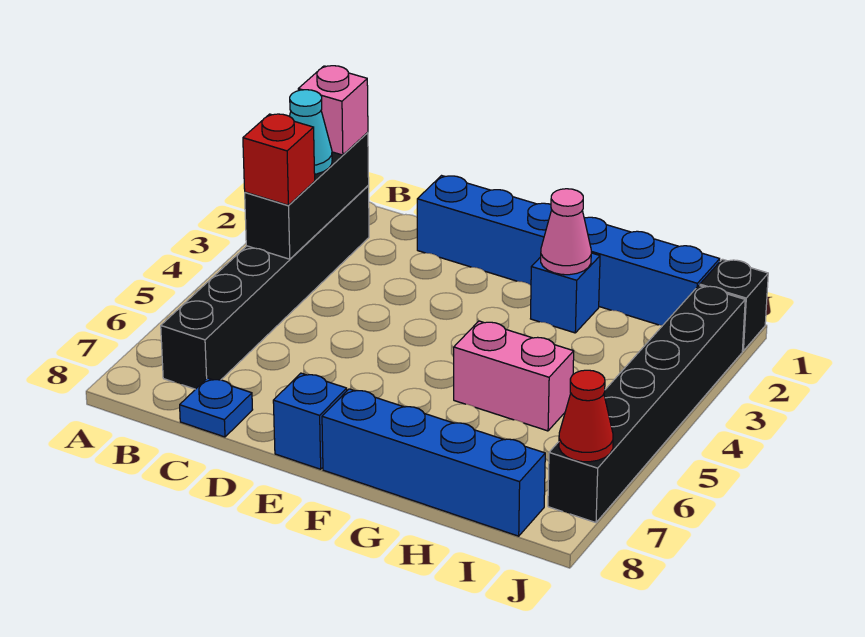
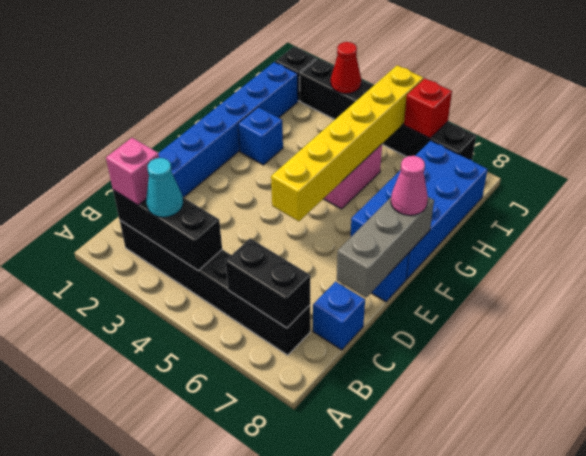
red brick B4 level 3 -> red brick J6 level 2
none -> black brick B6:B7 level 2
blue plate C8 level 1 -> blue brick C8 level 1
none -> grey brick D8:F8 level 2
none -> yellow brick E5:J5 level 2
blue brick F8:I8 level 1 -> blue brick F7:I8 level 1
pink cone G2 level 2 -> pink cone F8 level 3
red cone J7 level 2 -> red cone J3 level 2

